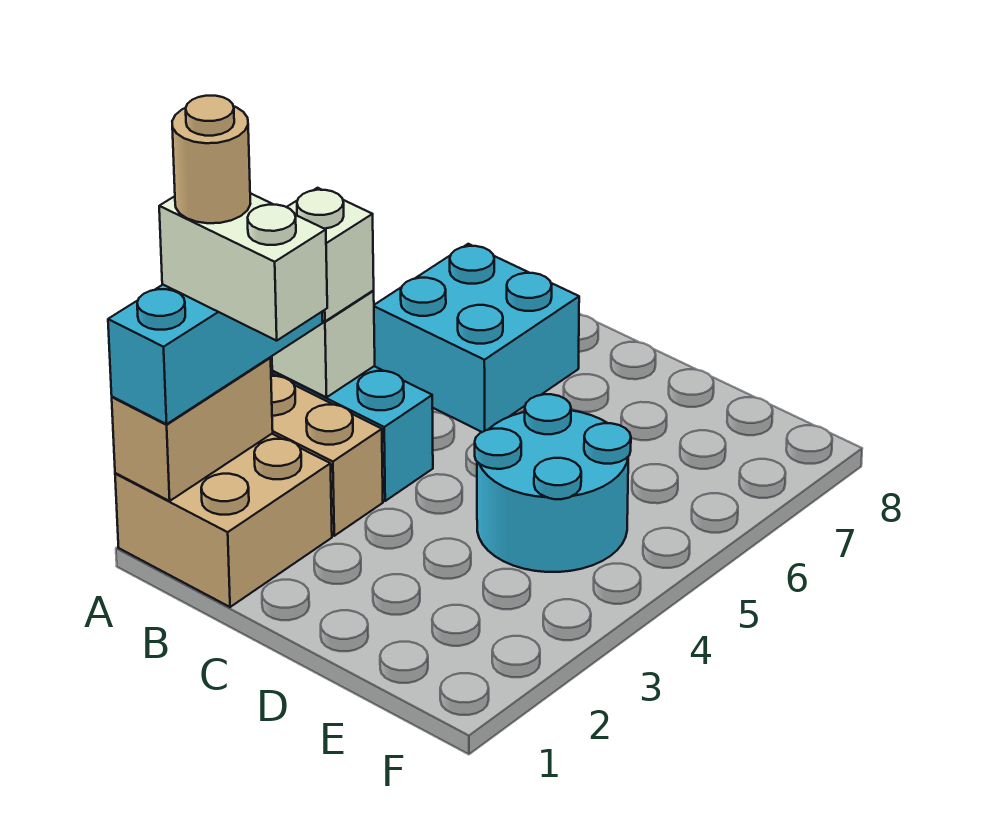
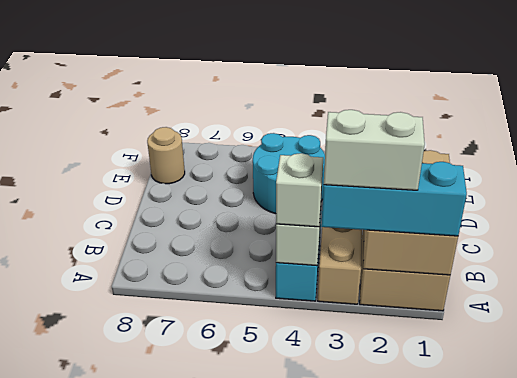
tan brick A1:A2 level 2 -> tan brick A1:C2 level 2
white brick A2:B2 level 4 -> white brick A2:A3 level 4
tan round brick A2 level 5 -> tan round brick E8 level 1
cyan brick A6:B7 level 1 -> none

